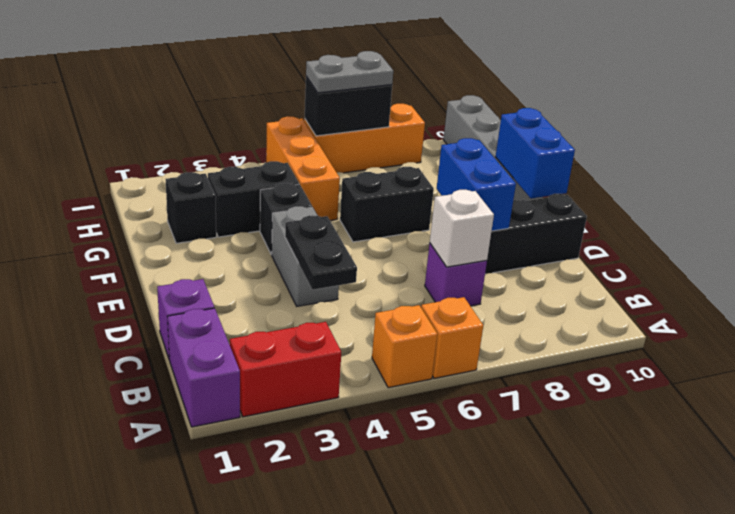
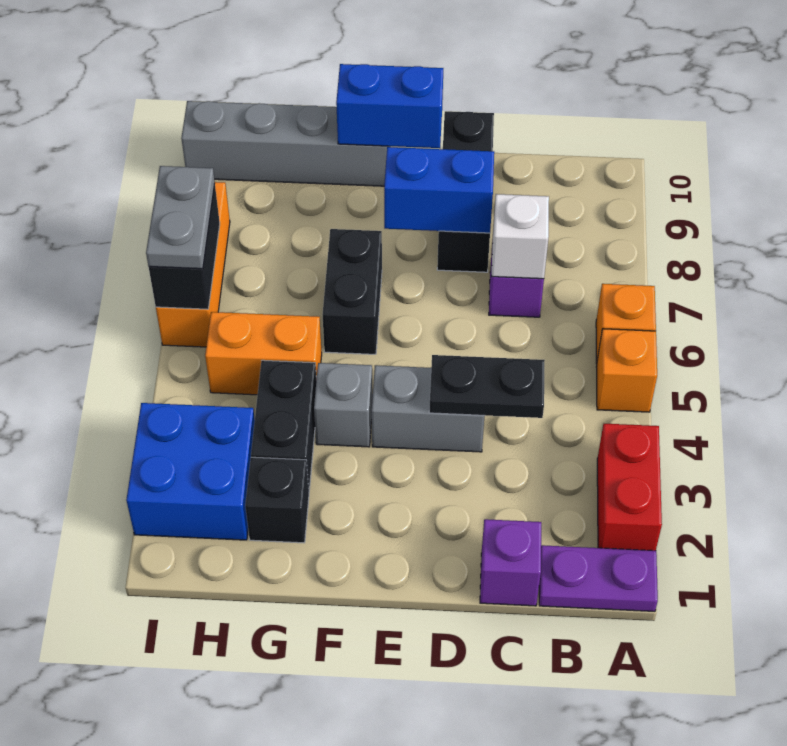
purple brick A1:B1 level 1 -> purple plate A1:B1 level 1
black brick F4 level 1 -> grey brick F4 level 1
orange brick G5:I5 level 1 -> orange brick G5:H5 level 1
none -> blue brick H2:I3 level 1

